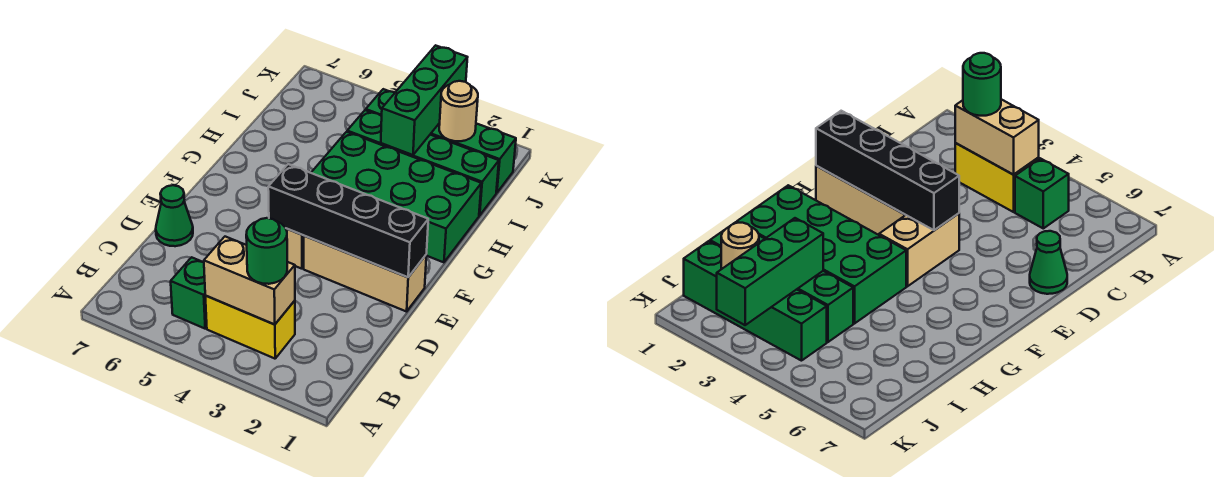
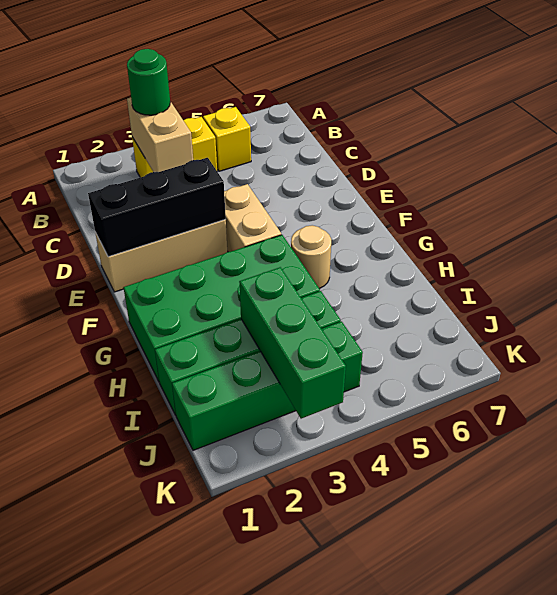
tan brick B3:B4 level 2 -> tan brick B3:C3 level 2
green brick B5 level 1 -> yellow brick B5 level 1
green cone D7 level 1 -> none
black brick E1:E4 level 2 -> black brick E1:E3 level 2
tan round brick J2 level 2 -> tan round brick G5 level 1

